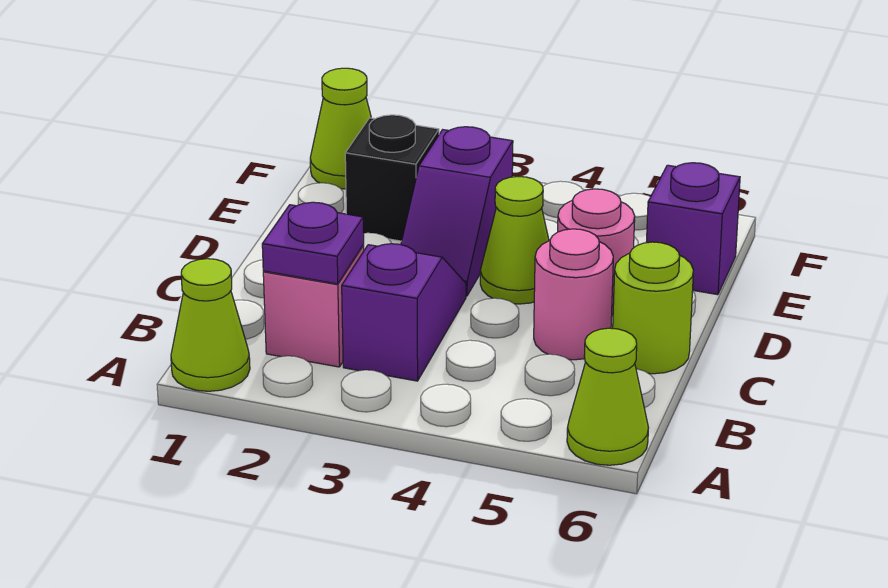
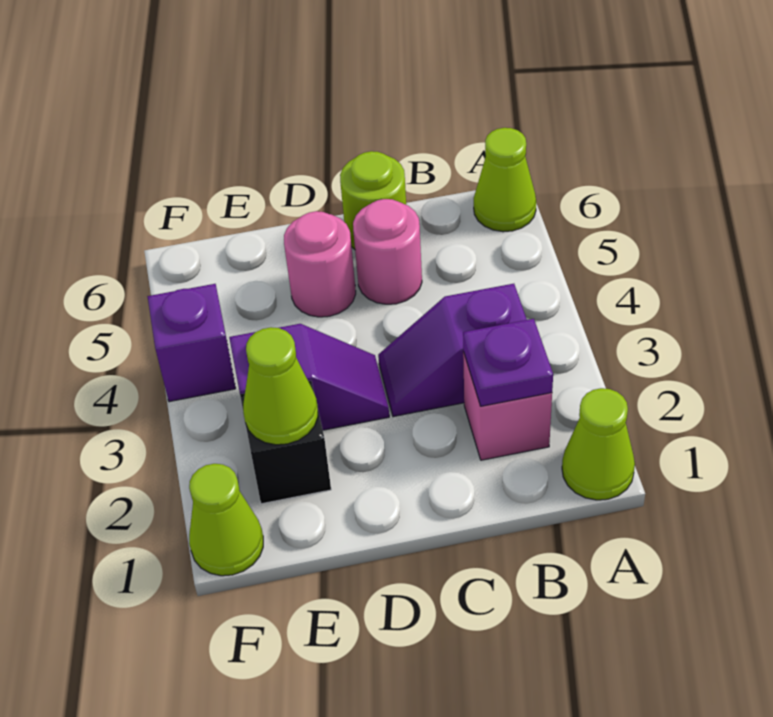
lime cone D4 level 1 -> lime cone E2 level 2
purple brick E6 level 1 -> purple brick F4 level 1

